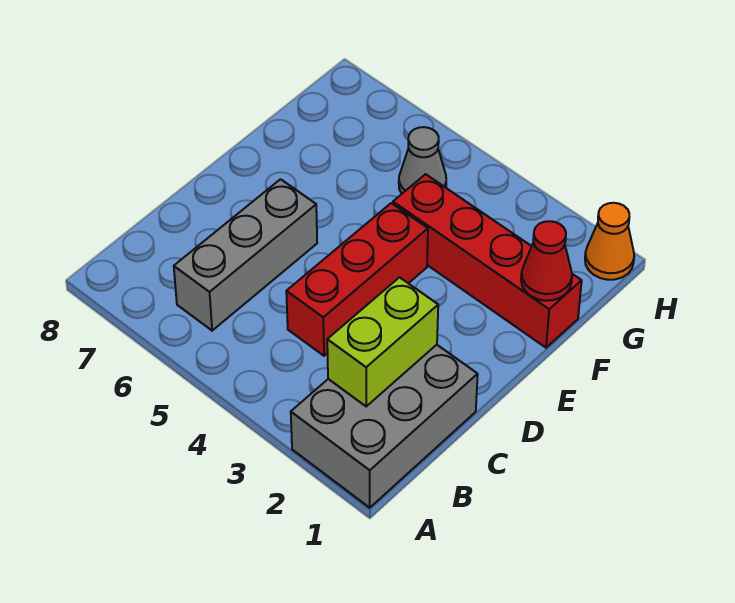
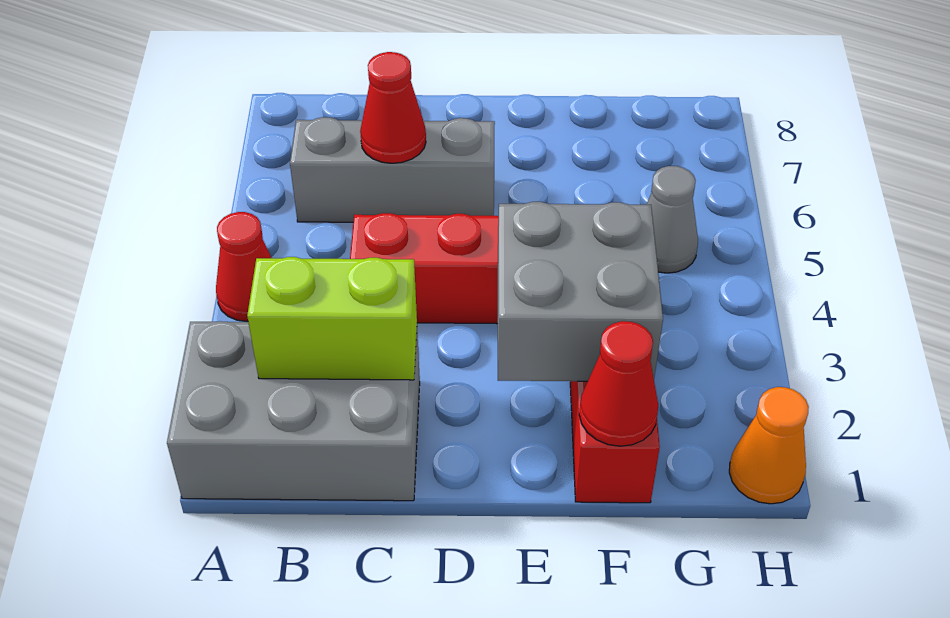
none -> red cone A4 level 1
none -> red cone C6 level 2
none -> grey brick E2:F3 level 2

